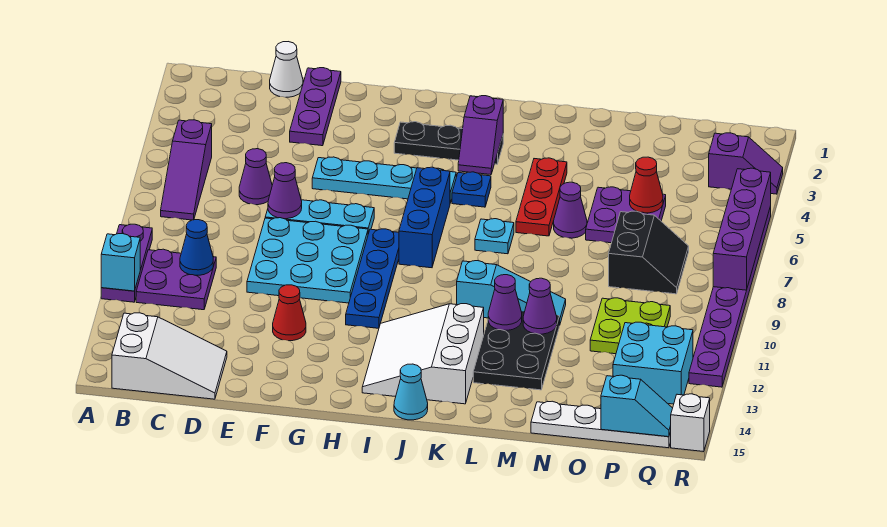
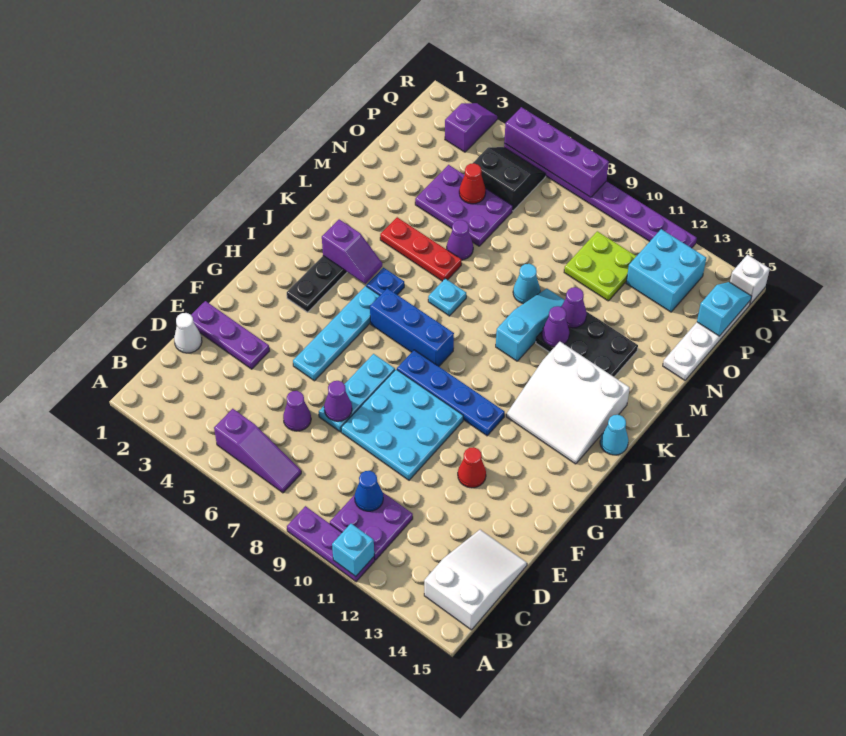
none -> cyan cone M9 level 1
purple plate N5:O6 level 1 -> purple plate N4:O6 level 1
black slope O7:P8 level 1 top O -> black slope P5:Q6 level 1 top P

